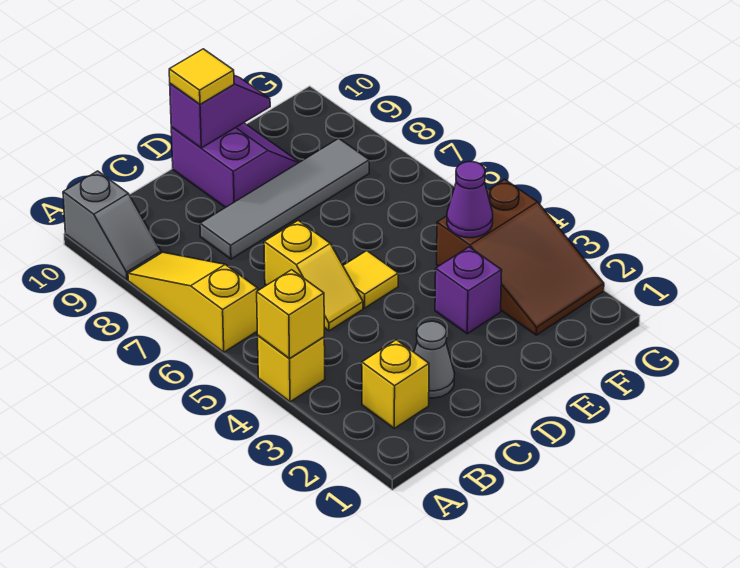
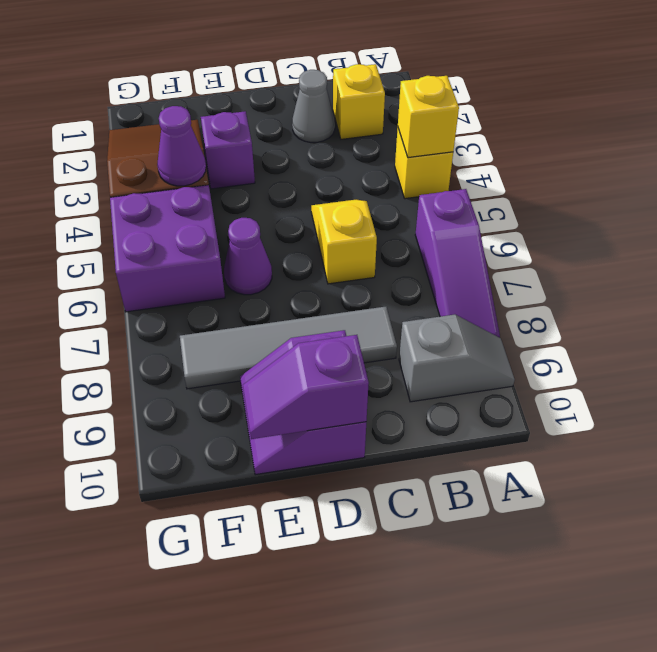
yellow slope A6:A8 level 1 top 6 -> purple slope A6:A8 level 1 top 6
grey slope A9:A10 level 1 top 10 -> grey slope A9:B9 level 1 top B
yellow tile D5 level 1 -> none
yellow tile D10 level 3 -> none
none -> purple cone E6 level 1
none -> purple brick F5:G6 level 1

